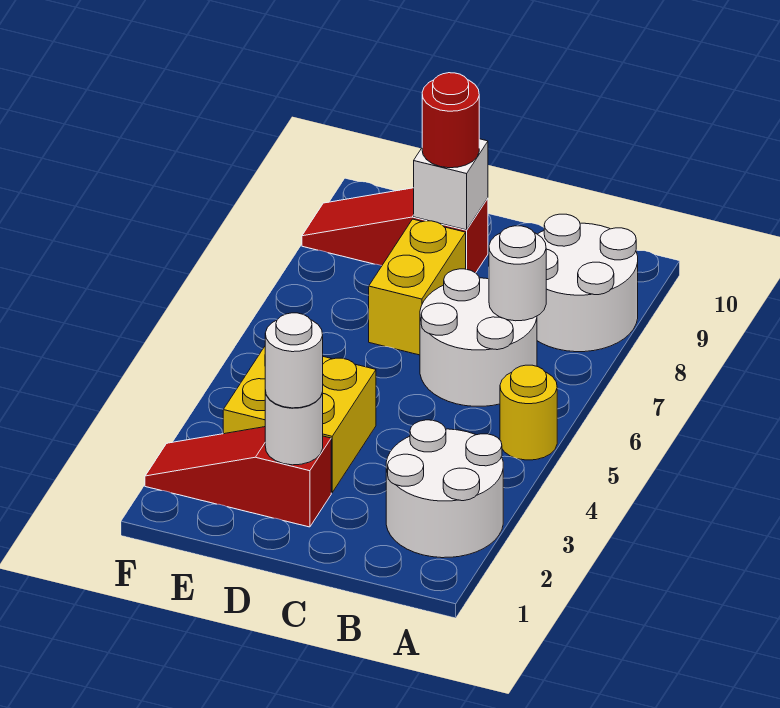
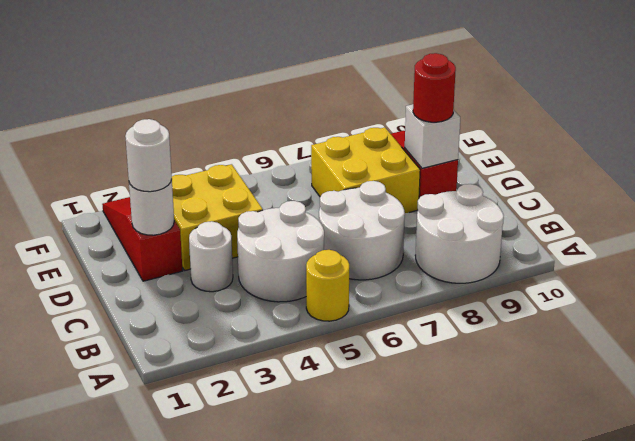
white round brick A2:B3 level 1 -> white round brick B4:C5 level 1
white round brick B7 level 2 -> white round brick C3 level 1
yellow brick D7:D8 level 1 -> yellow brick D7:E8 level 1

